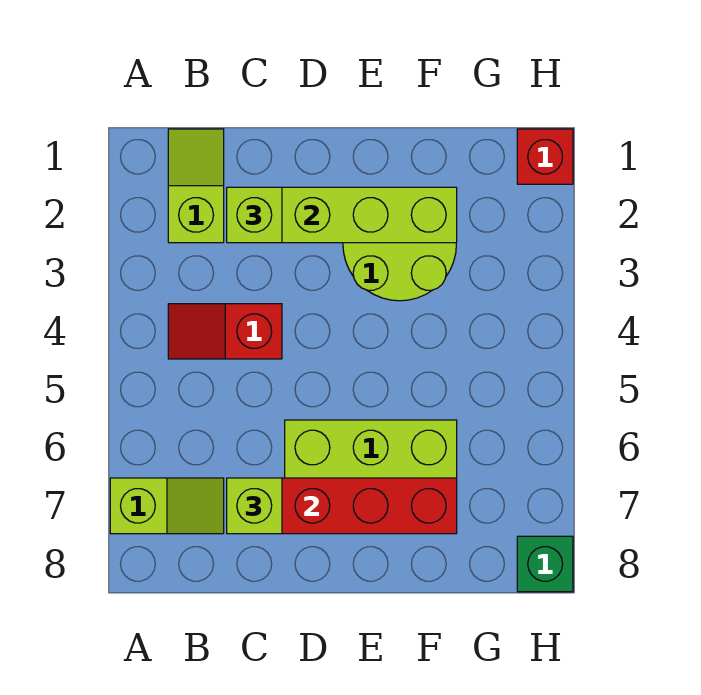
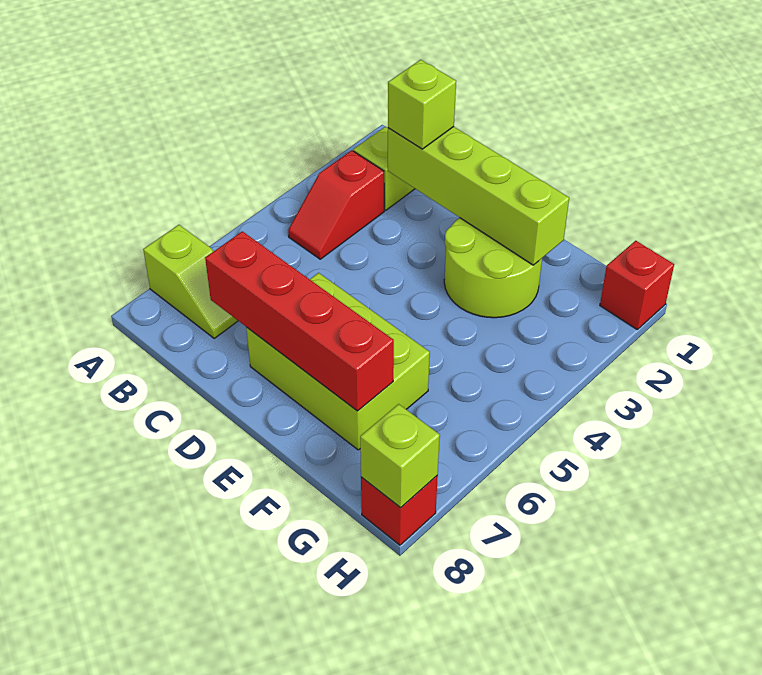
red slope B4:C4 level 1 top C -> red slope B3:B4 level 1 top 3
lime brick C7 level 3 -> lime brick H8 level 2
green brick H8 level 1 -> red brick H8 level 1

